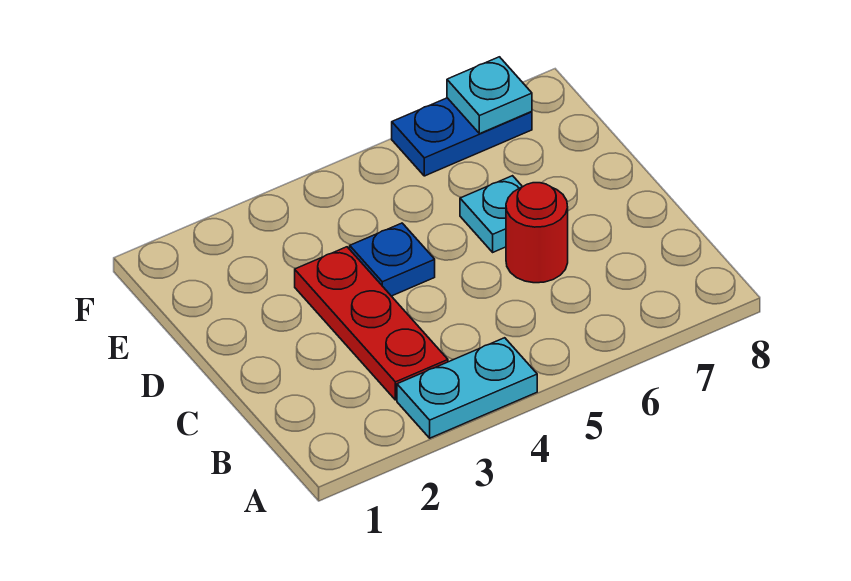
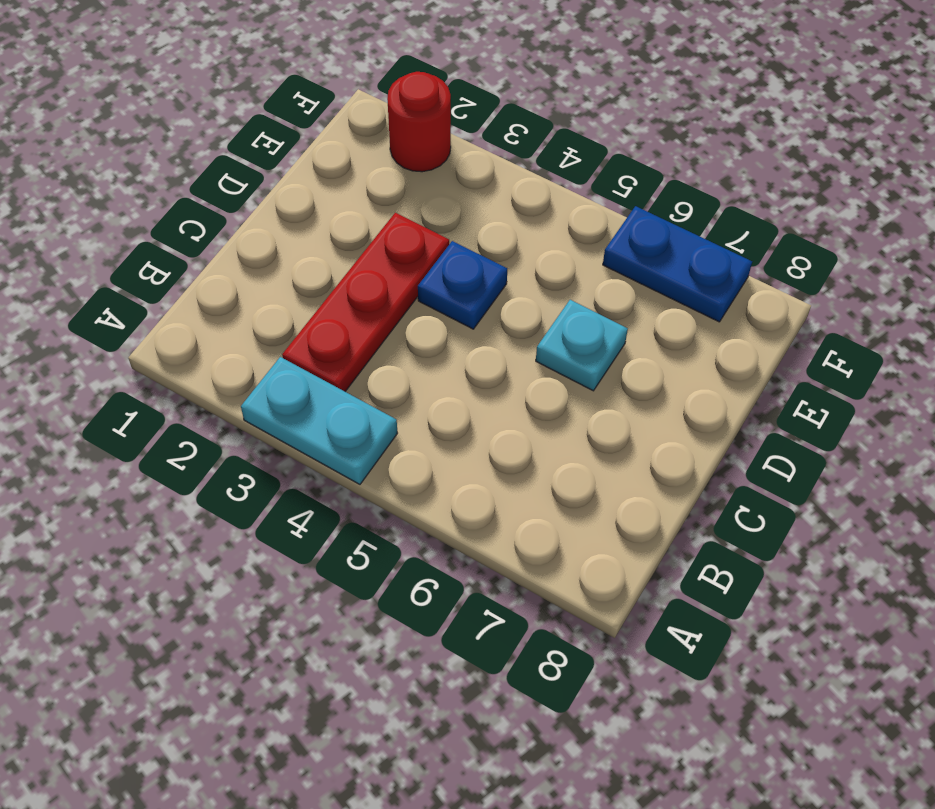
red round brick C6 level 1 -> red round brick F2 level 1
cyan plate F7 level 2 -> none

